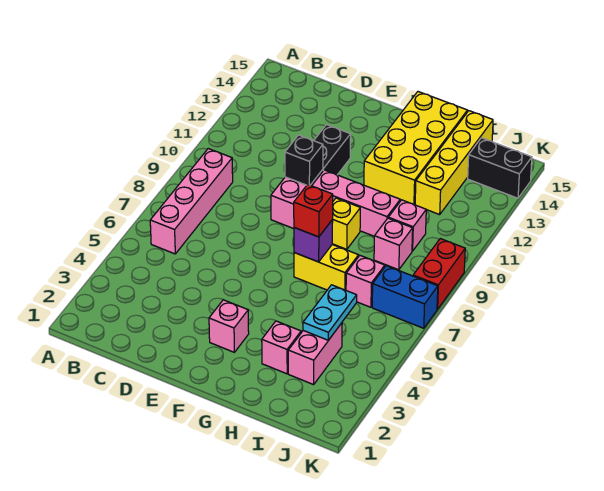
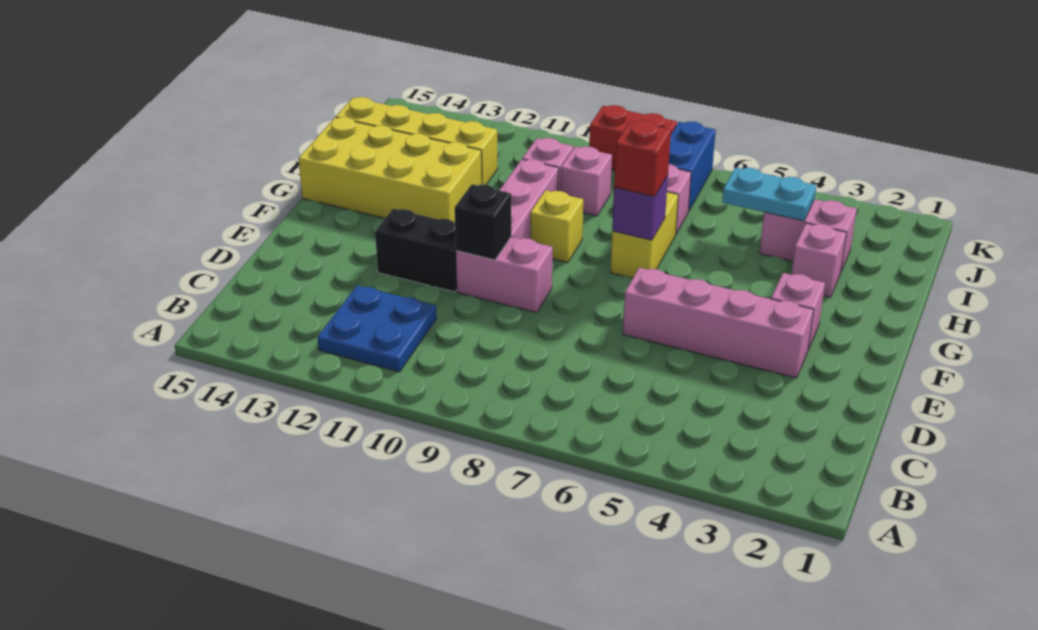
pink brick B6:B9 level 1 -> pink brick E3:E6 level 1
none -> blue plate B11:C12 level 1
black brick J14:K14 level 1 -> none

